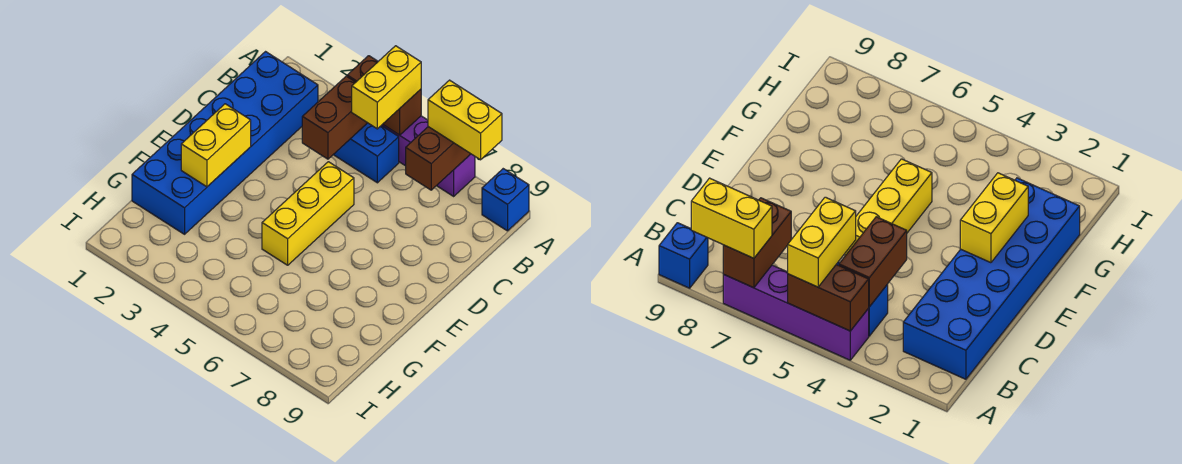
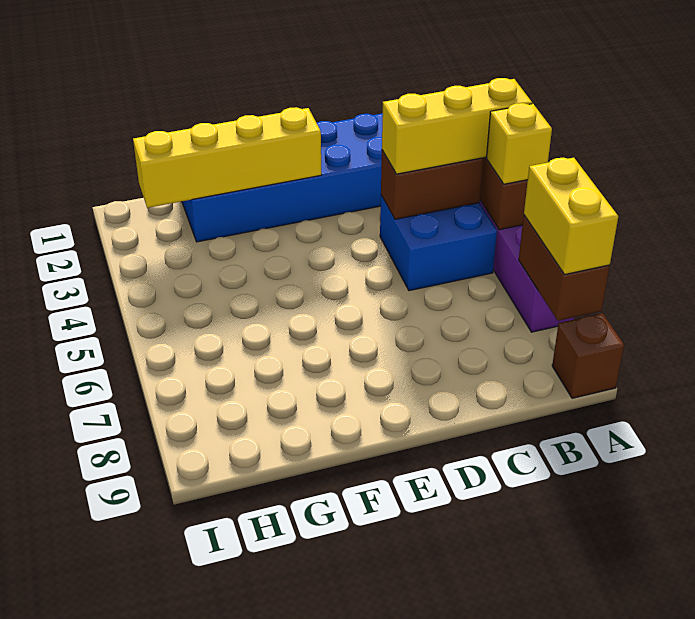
yellow brick A5:B5 level 3 -> yellow brick A5 level 3
brown brick A7:B7 level 2 -> brown brick A7:A8 level 2
blue brick A9 level 1 -> brown brick A9 level 1
blue brick B4:B5 level 1 -> blue brick B4:C5 level 1
yellow brick D5:F5 level 1 -> yellow brick A4:C4 level 3
yellow brick E2:F2 level 2 -> yellow brick E2:H2 level 2

